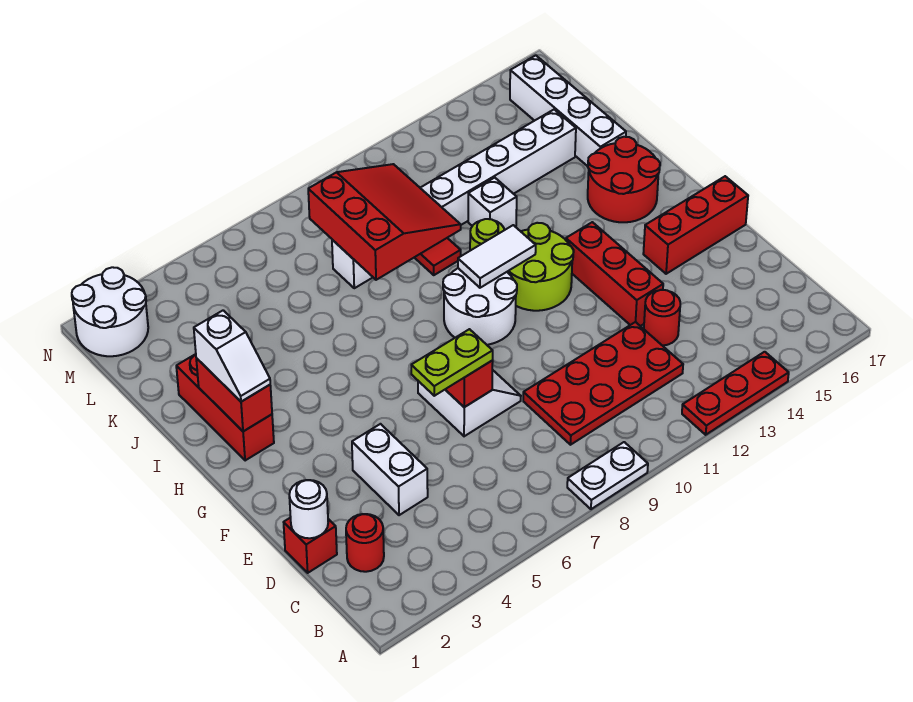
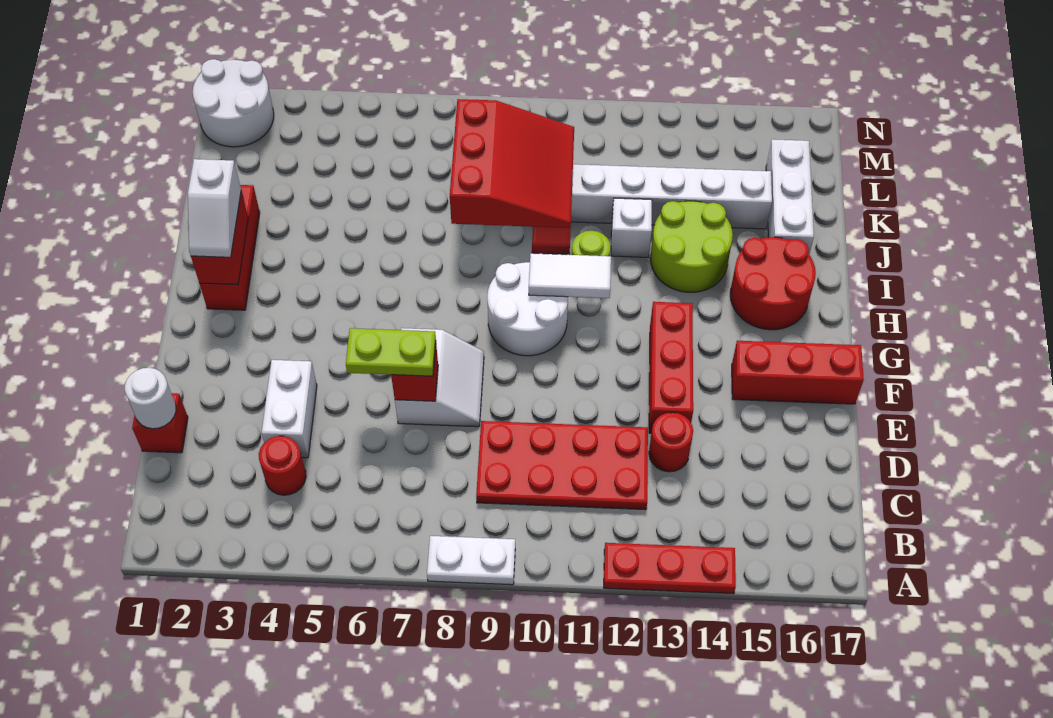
red round brick C2 level 1 -> red round brick C4 level 1
lime round brick G11:H12 level 1 -> lime round brick I13:J14 level 1
white brick J16:M16 level 1 -> white brick J16:L16 level 1

